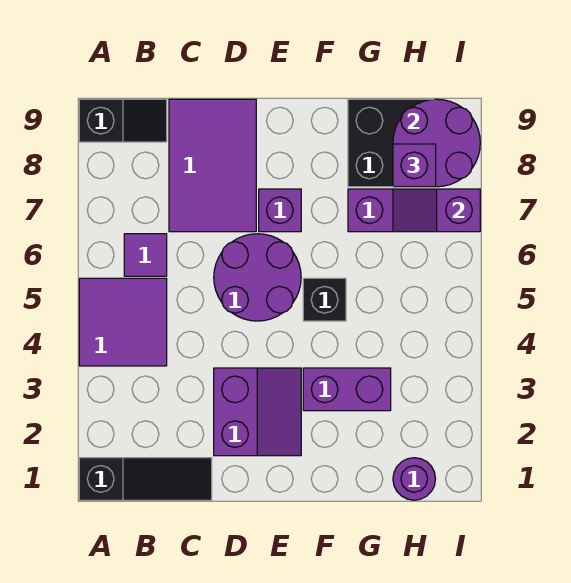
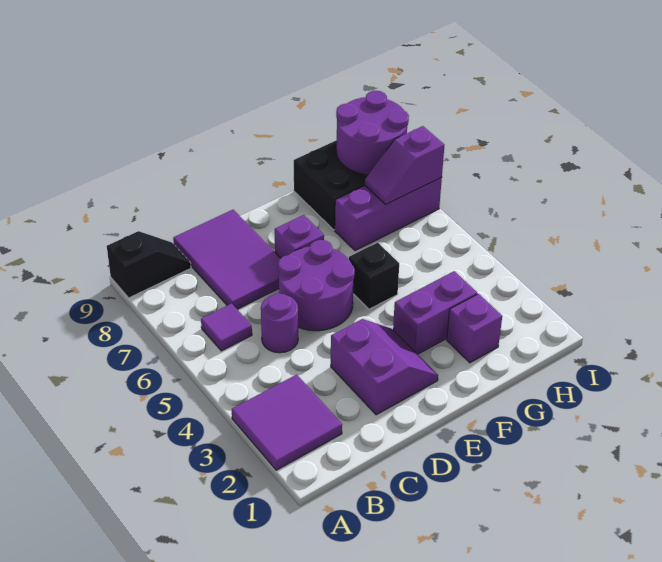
black slope A1:C1 level 1 top A -> none
purple tile A4:B5 level 1 -> purple tile A2:B3 level 1
purple round brick H1 level 1 -> purple round brick C5 level 1
purple brick H8 level 3 -> purple brick G2 level 1

